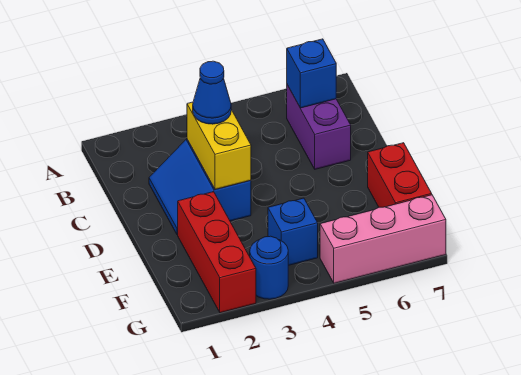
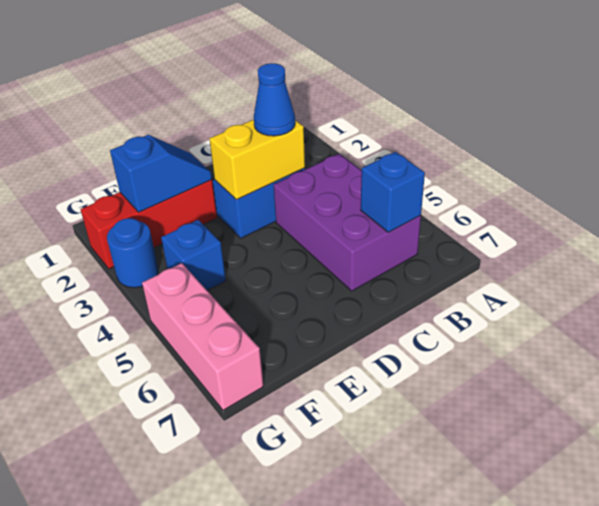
purple brick B6:C6 level 1 -> purple brick B4:C6 level 1
none -> blue slope E2:F2 level 2 top F
red brick E7:F7 level 1 -> none

